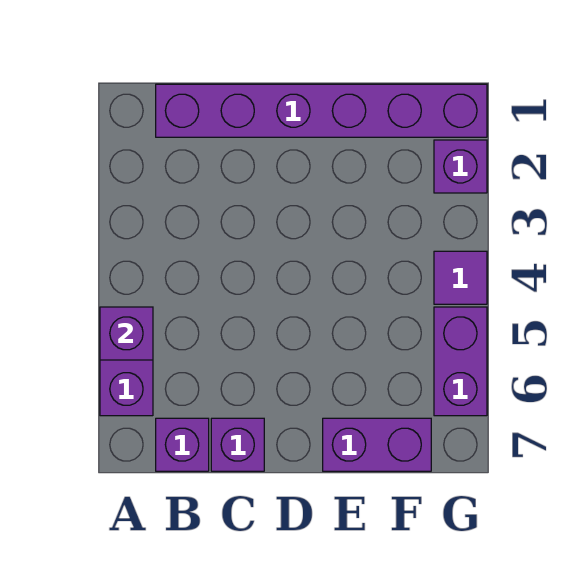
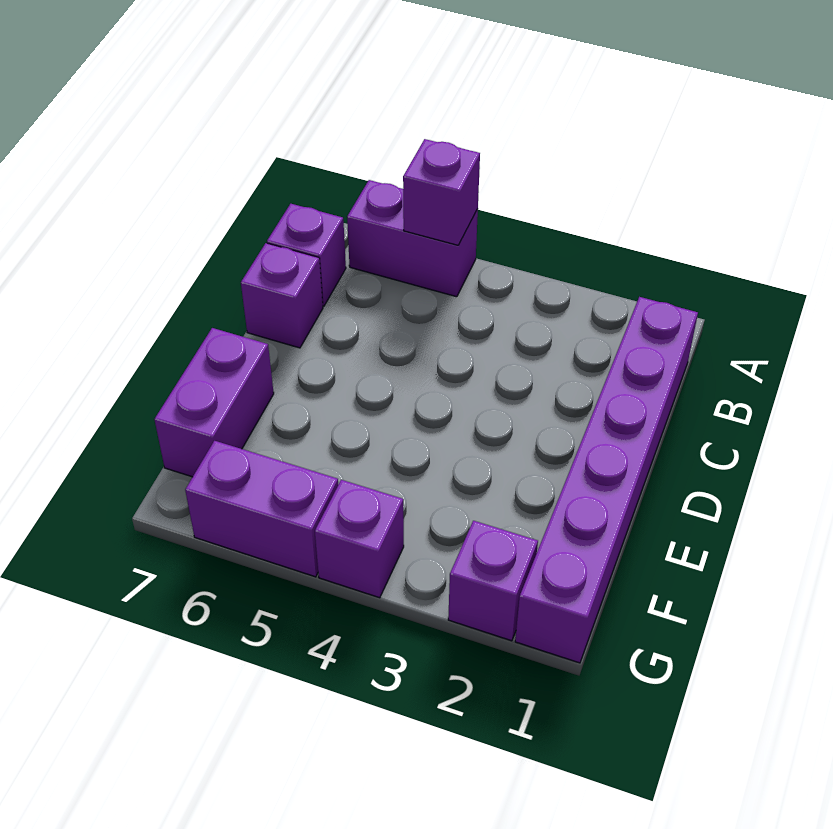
purple tile G4 level 1 -> purple brick G4 level 1

